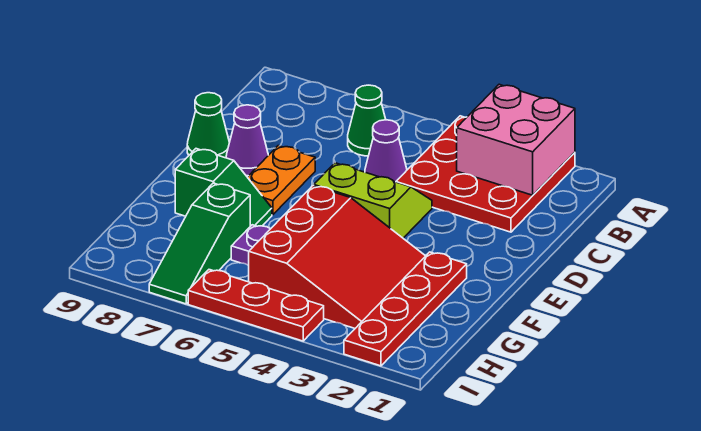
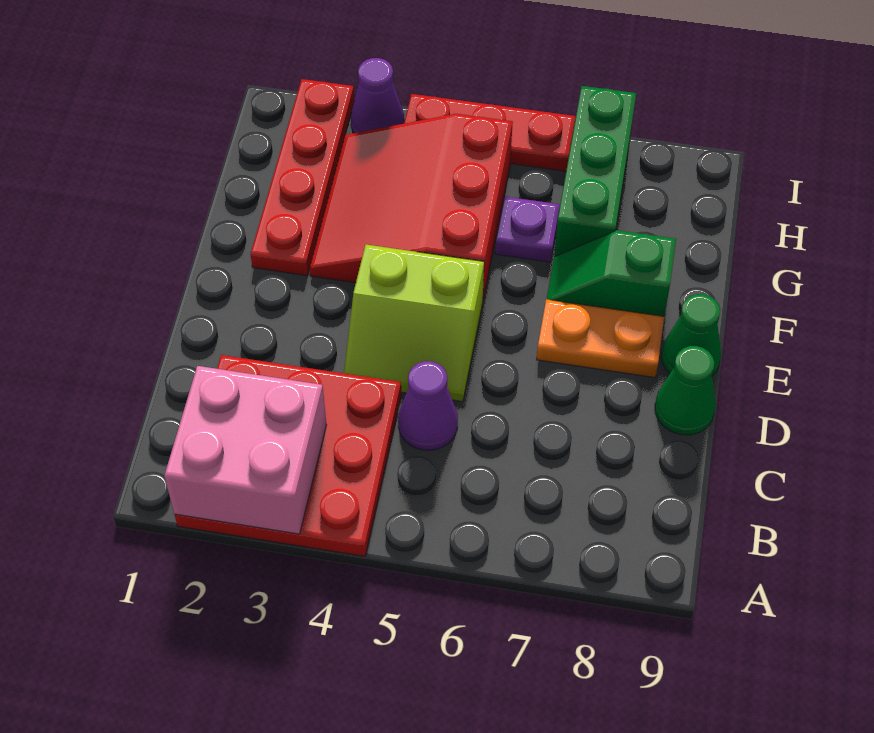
green cone B6 level 1 -> green cone E9 level 1
orange plate D7:E7 level 1 -> orange plate E7:E8 level 1
purple cone D8 level 1 -> purple cone I3 level 1
green slope G7:I7 level 1 top G -> green brick G7:I7 level 1

